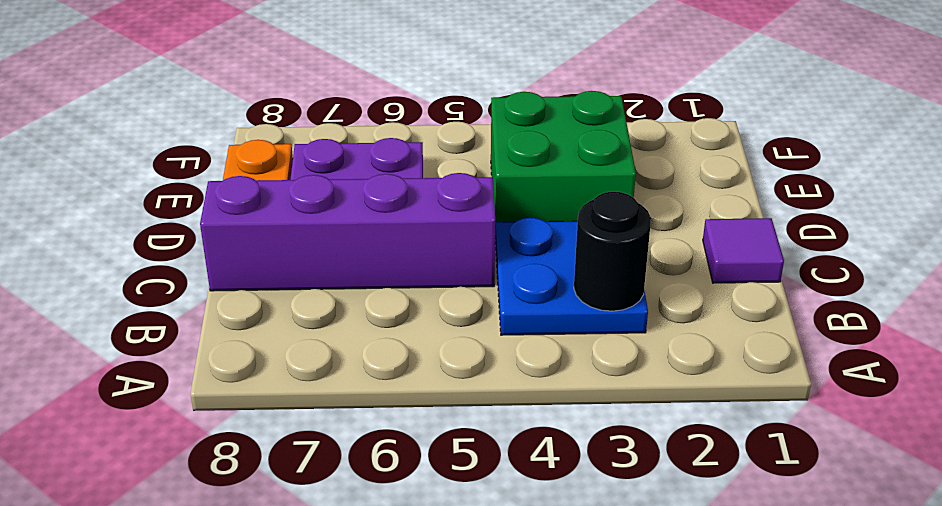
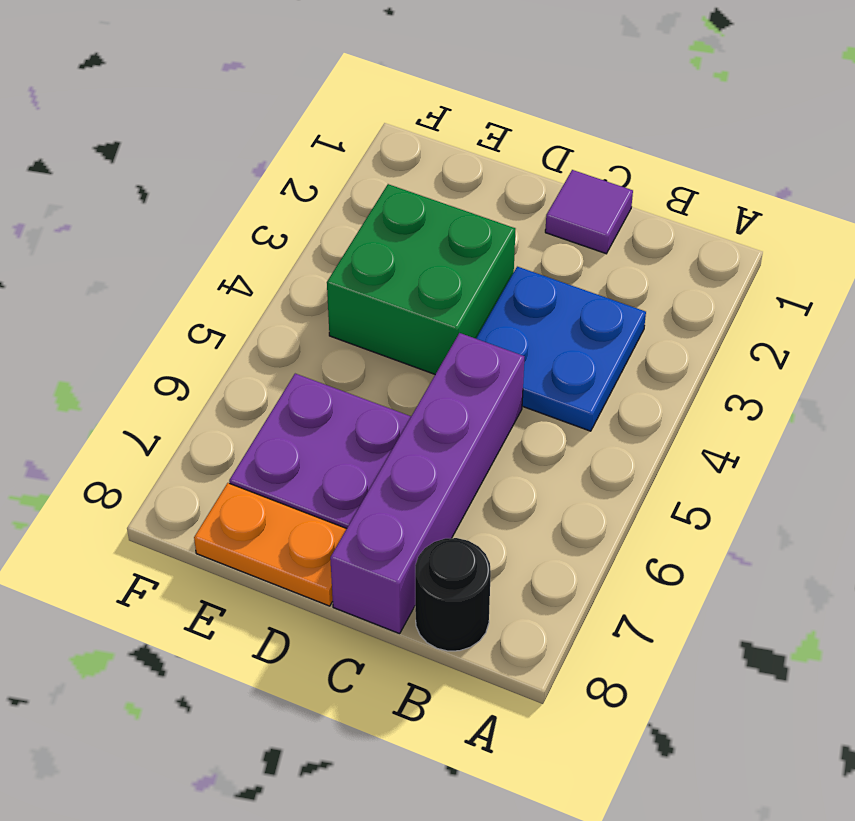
black round brick B3 level 2 -> black round brick B8 level 1

